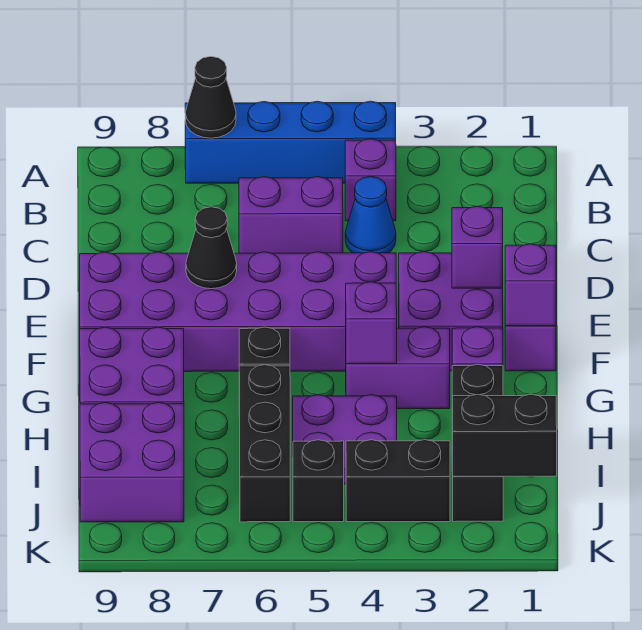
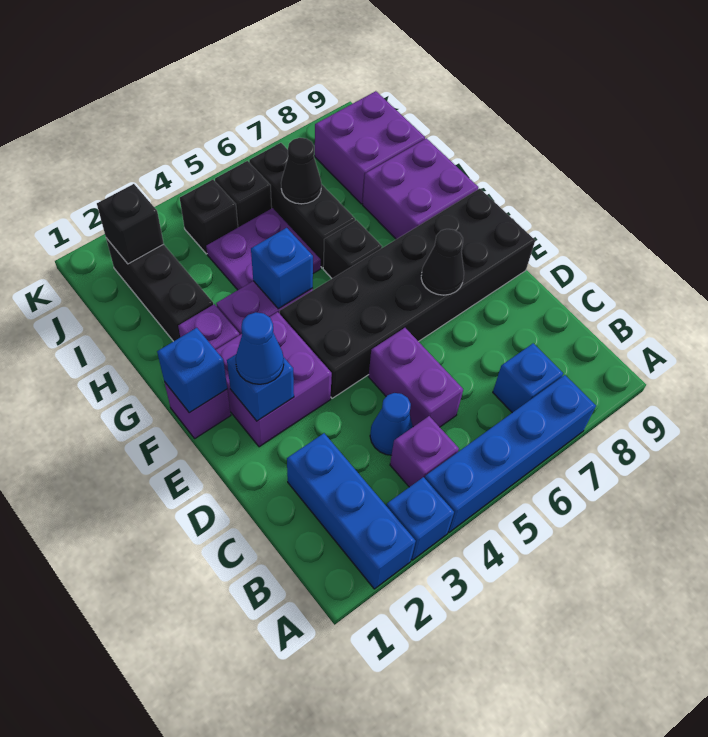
none -> blue brick A2:C2 level 1
none -> blue brick A3 level 1
black cone A7 level 2 -> black cone I6 level 2
none -> blue brick B7 level 1
purple brick C5:C6 level 1 -> purple brick C5:D5 level 1
purple brick E2 level 2 -> blue brick E2 level 2
none -> blue cone E2 level 3
purple brick E4:F9 level 1 -> black brick E4:F9 level 1
purple brick F1 level 2 -> blue brick F1 level 2
purple brick G4 level 2 -> blue brick G4 level 2
black brick J1:J2 level 2 -> black brick J2 level 2
black brick J3:J4 level 1 -> black brick J4 level 1

